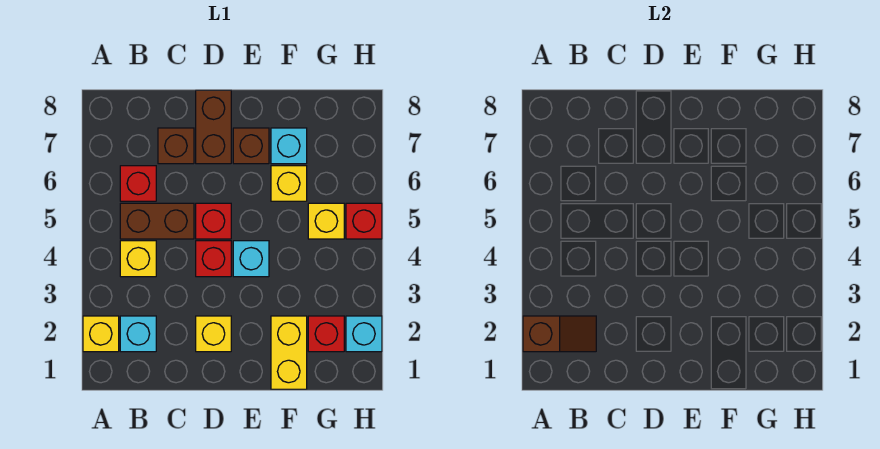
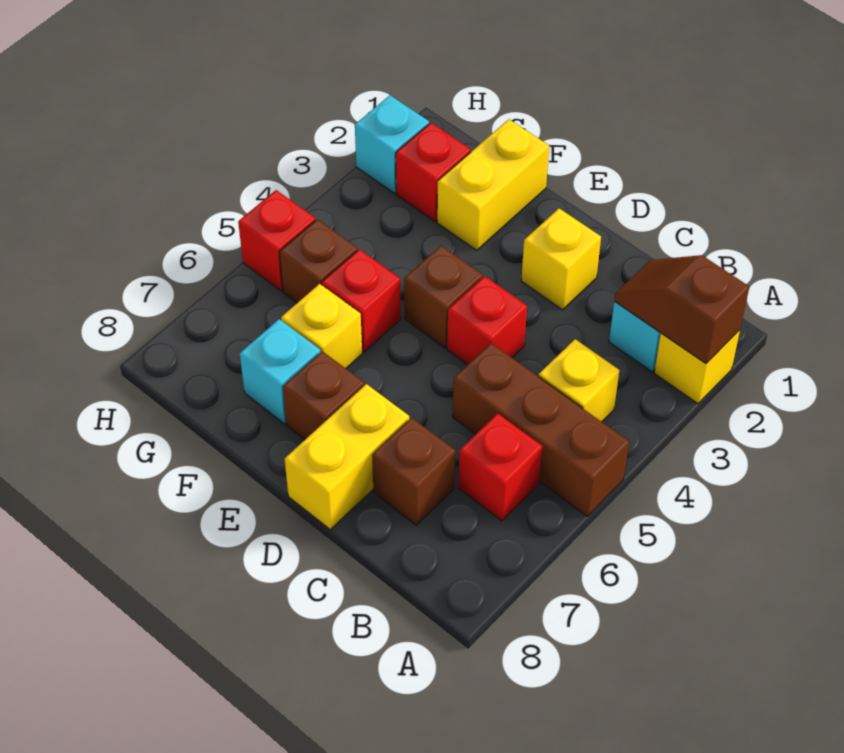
brown brick B5:C5 level 1 -> brown brick A5:C5 level 1
red brick D5 level 1 -> red brick F5 level 1
brown brick D7:D8 level 1 -> yellow brick D7:D8 level 1
cyan brick E4 level 1 -> brown brick E4 level 1
yellow brick G5 level 1 -> brown brick G5 level 1

